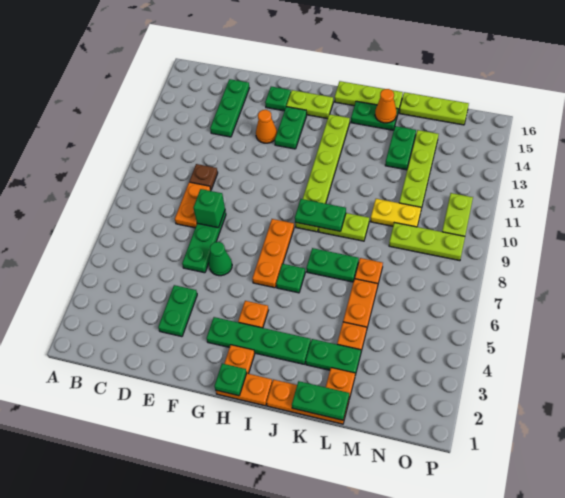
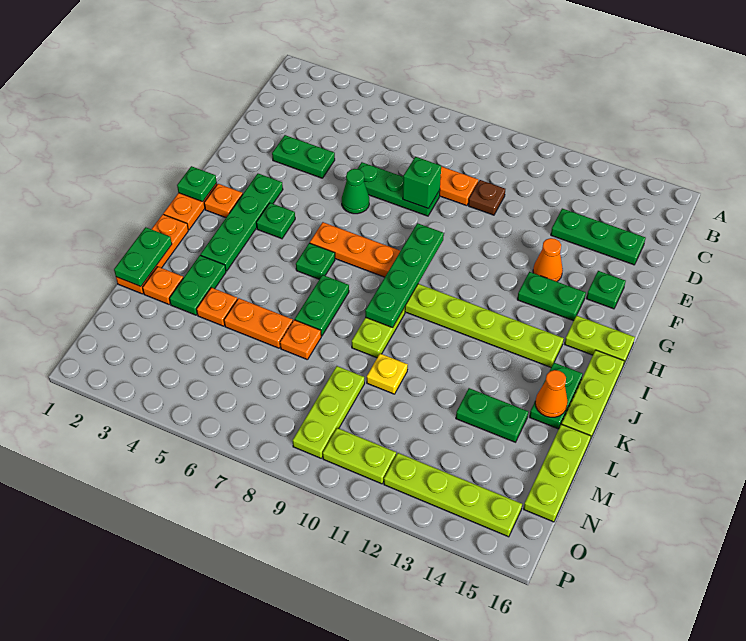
lime plate G15:H15 level 1 -> lime plate H15:H16 level 1
orange plate H4 level 1 -> green plate H4 level 1
green plate I9:J9 level 2 -> green plate G9:J9 level 2
yellow plate L10:M10 level 1 -> yellow plate L10 level 1
lime plate M11:M14 level 1 -> lime plate O12:O15 level 1

